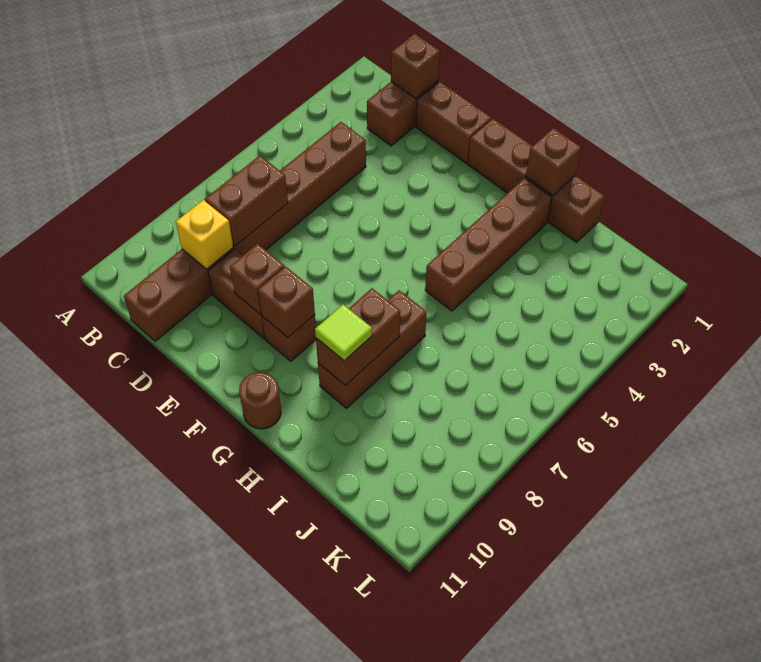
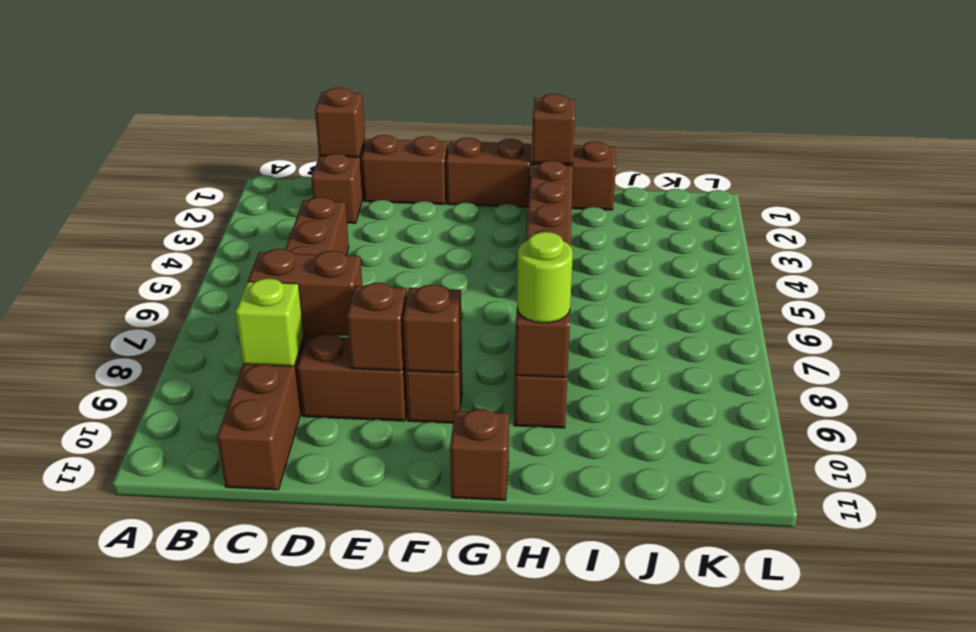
brown brick C7:C8 level 2 -> brown brick C8:D8 level 2
yellow brick C9 level 2 -> lime brick C9 level 2
brown round brick G11 level 1 -> brown brick G11 level 1
lime tile H9 level 3 -> lime round brick H9 level 3

